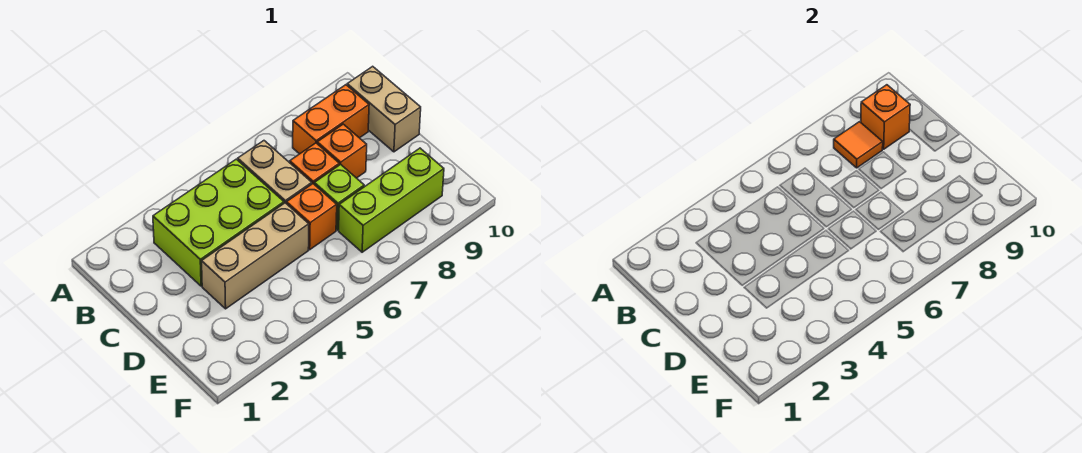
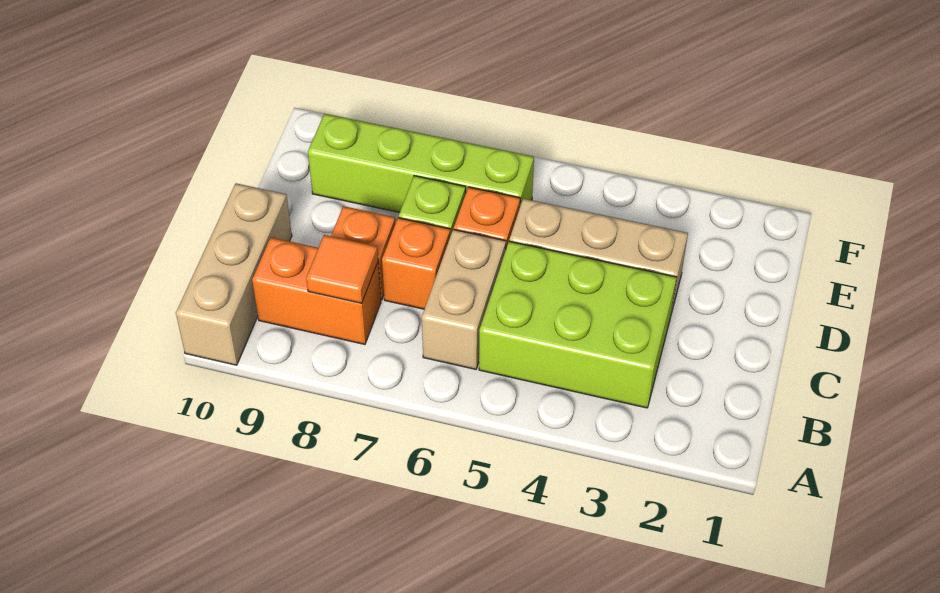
orange brick B9 level 2 -> none
tan brick B10:C10 level 1 -> tan brick A10:C10 level 1
lime brick E7:E9 level 1 -> lime brick E6:E9 level 1

